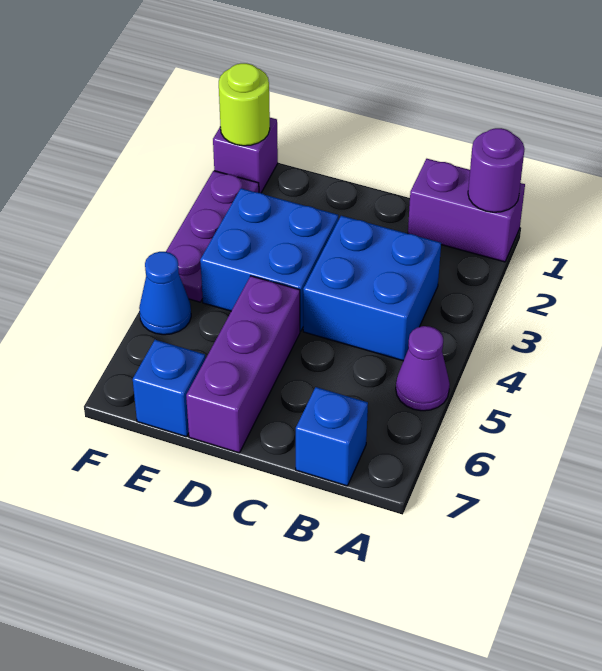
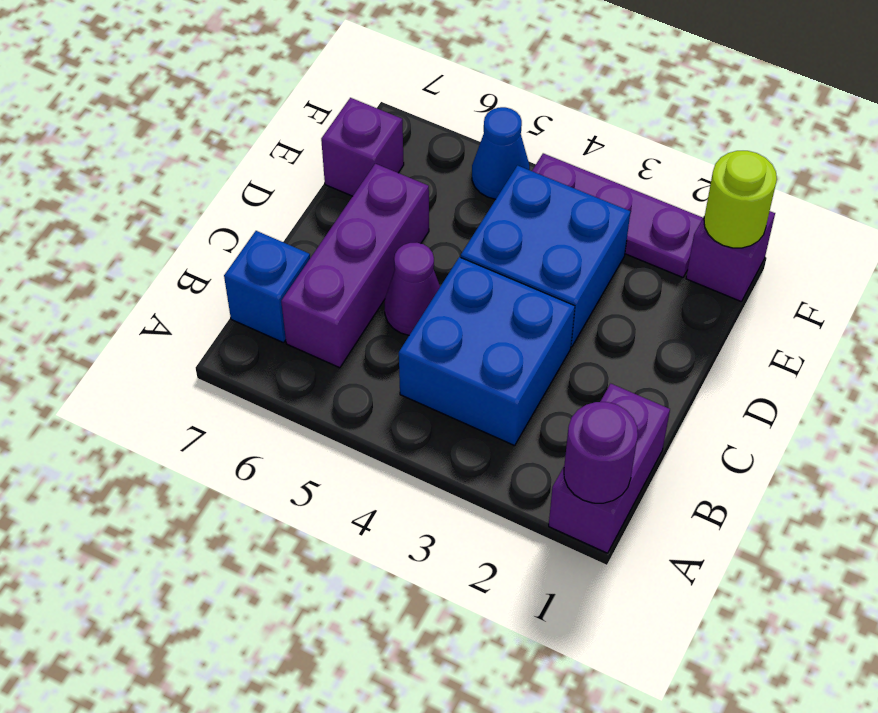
purple cone A5 level 1 -> purple cone C5 level 1
purple brick D5:D7 level 1 -> purple brick B6:D6 level 1
blue brick E7 level 1 -> purple brick E7 level 1

